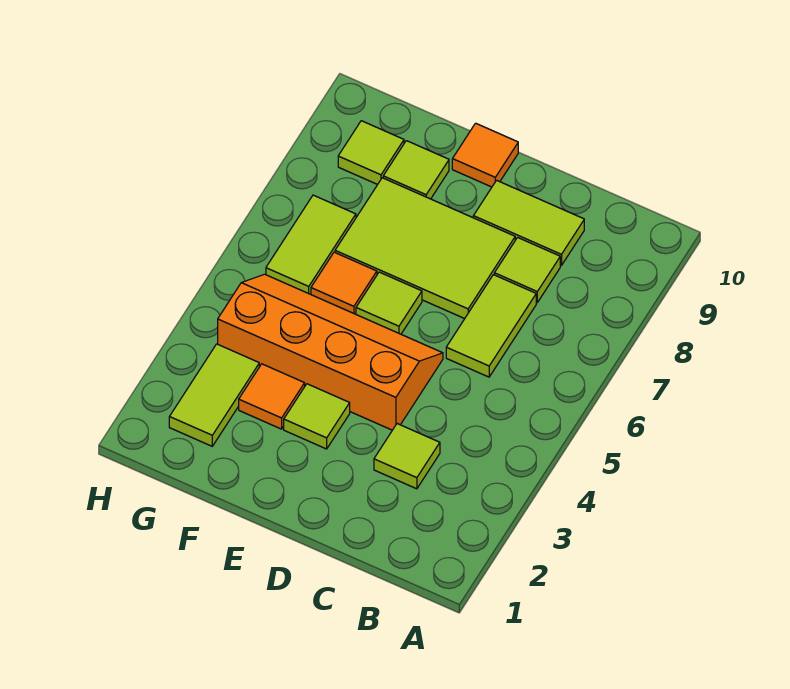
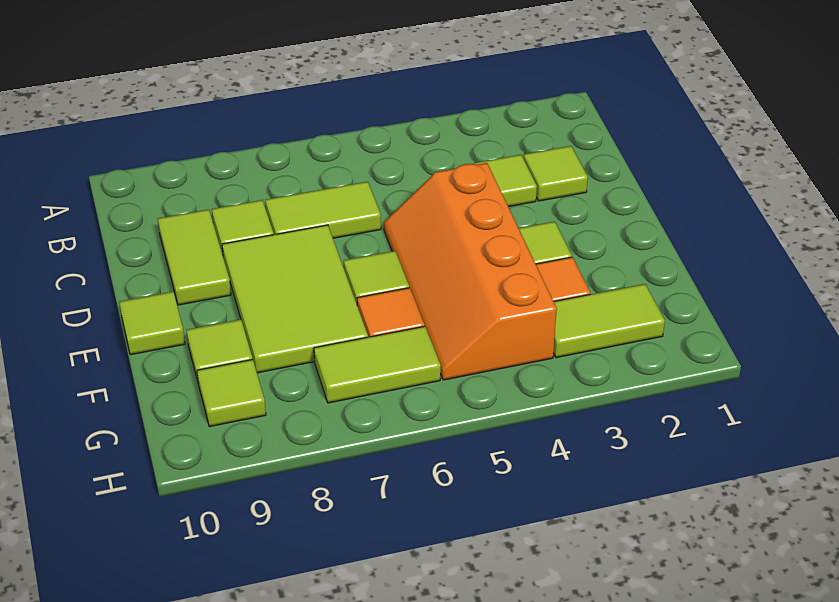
none -> lime tile C2 level 1
orange tile E10 level 1 -> lime tile E10 level 1

